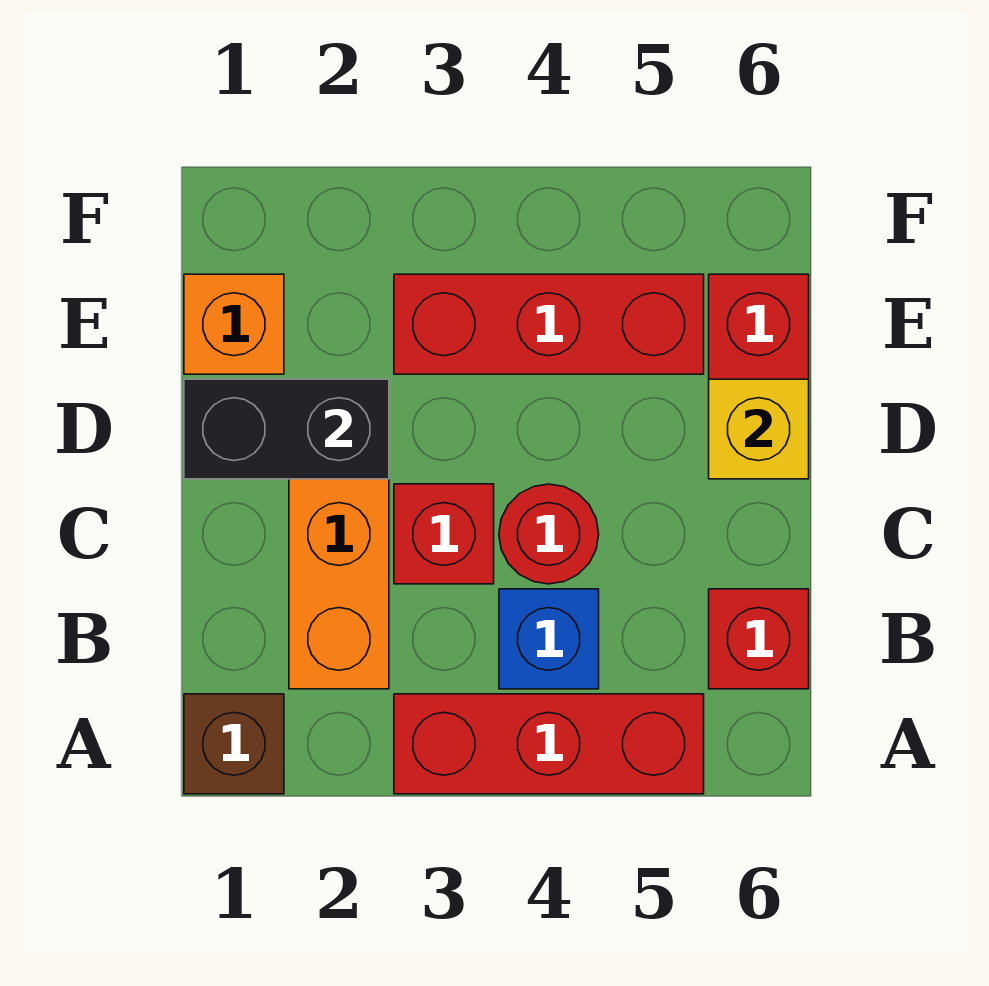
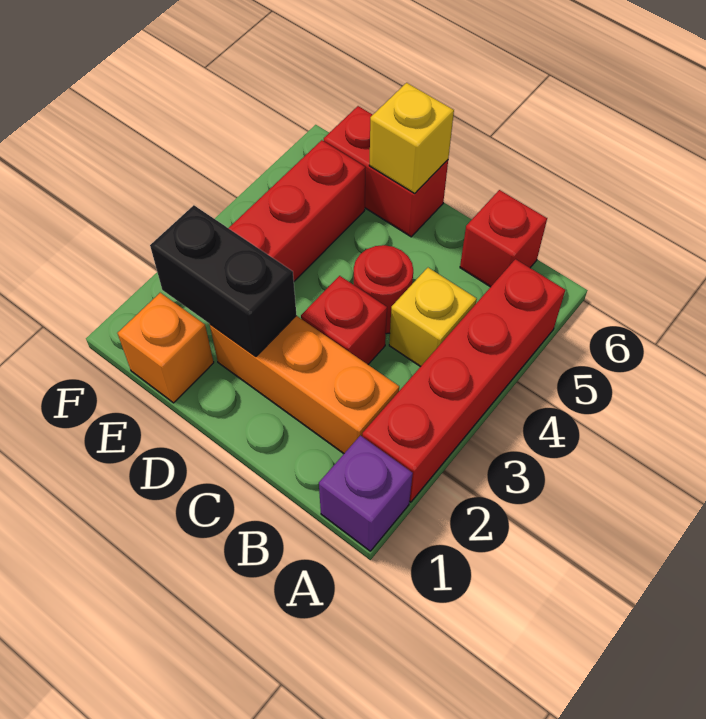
brown brick A1 level 1 -> purple brick A1 level 1
red brick A3:A5 level 1 -> red brick A2:A5 level 1
blue brick B4 level 1 -> yellow brick B4 level 1
black brick D1:D2 level 2 -> black brick D2:E2 level 2

